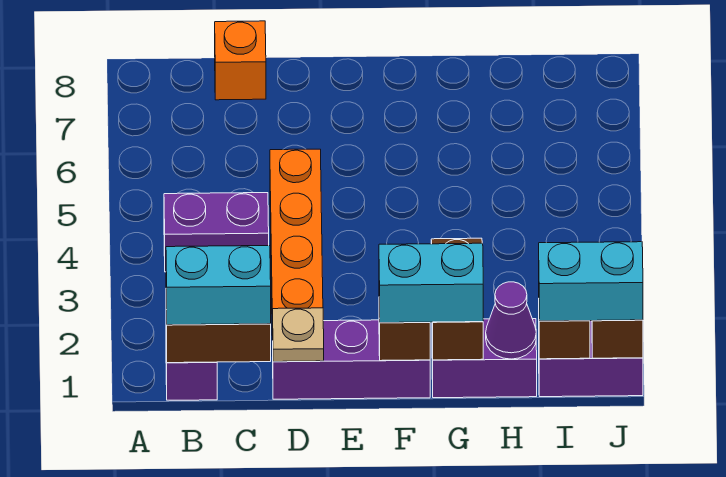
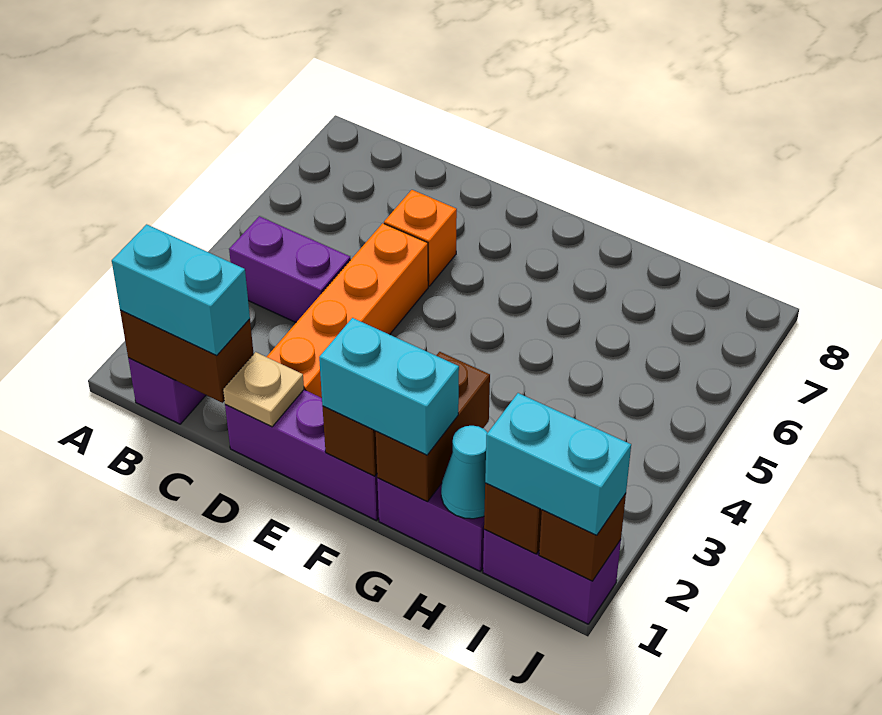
orange brick C8 level 1 -> orange brick D6 level 1
purple cone H1 level 2 -> cyan cone H1 level 2

